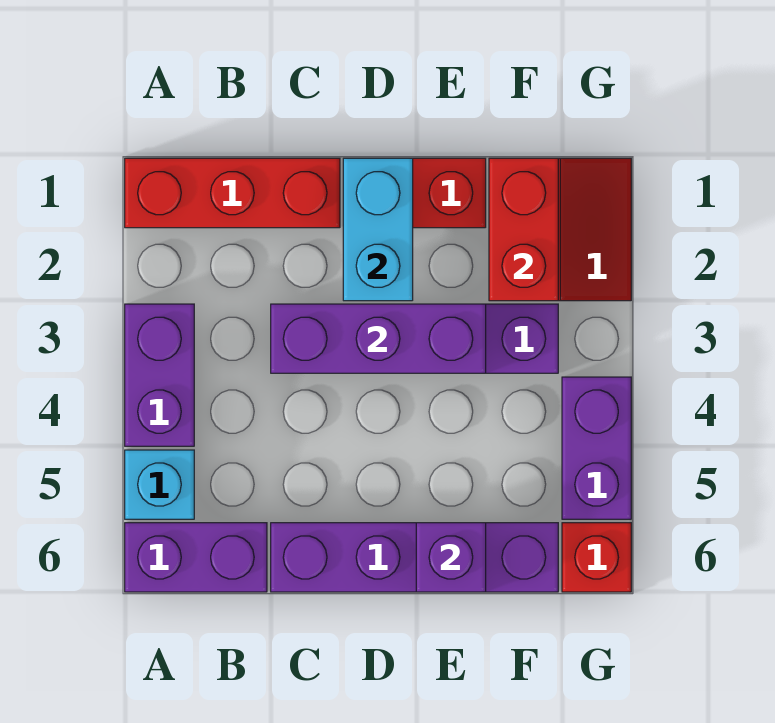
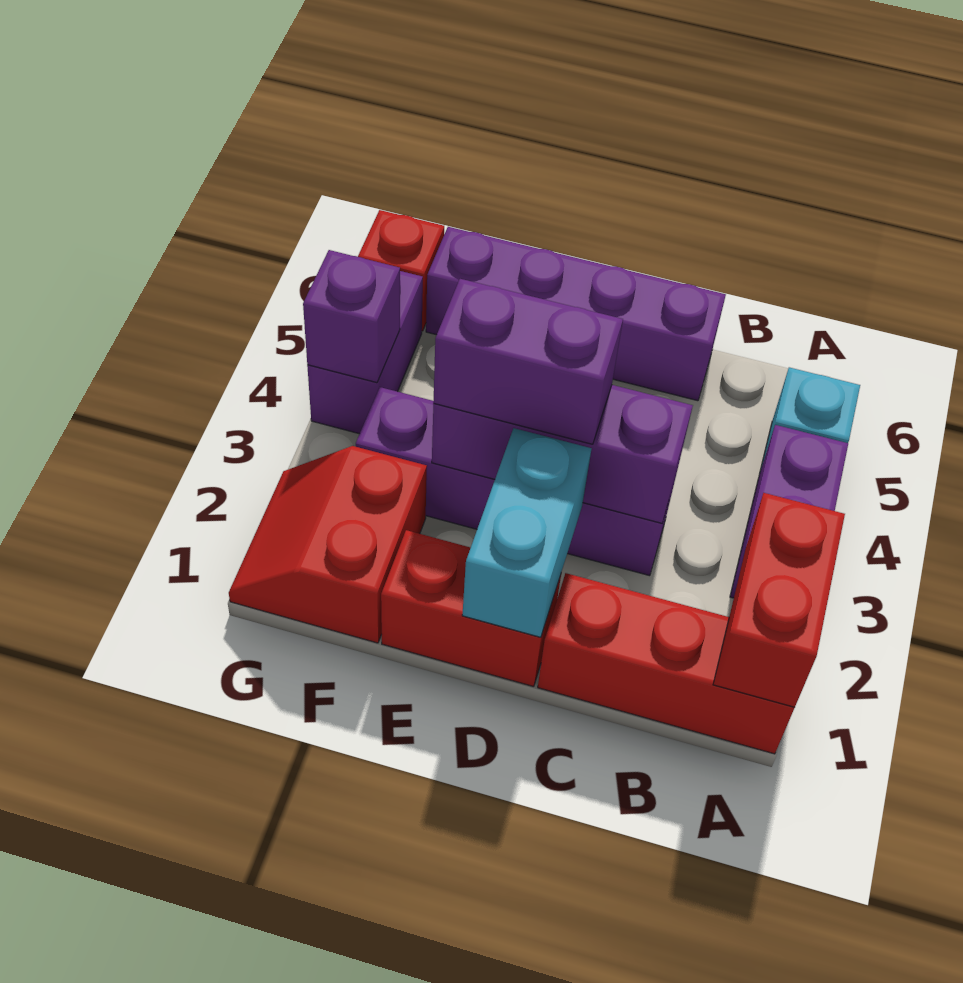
purple brick A6:B6 level 1 -> purple brick D3:E3 level 3
purple brick E6 level 2 -> purple brick G4 level 2
red brick F1:F2 level 2 -> red brick A1:A2 level 2

